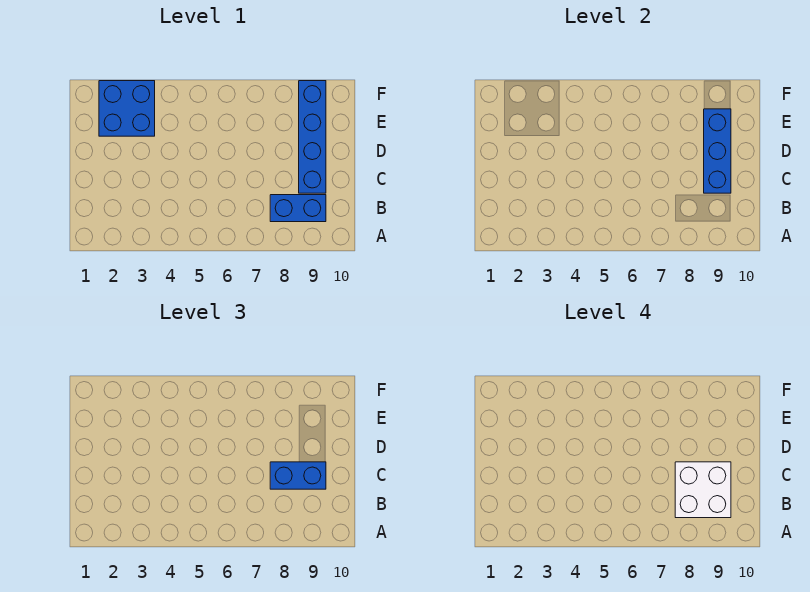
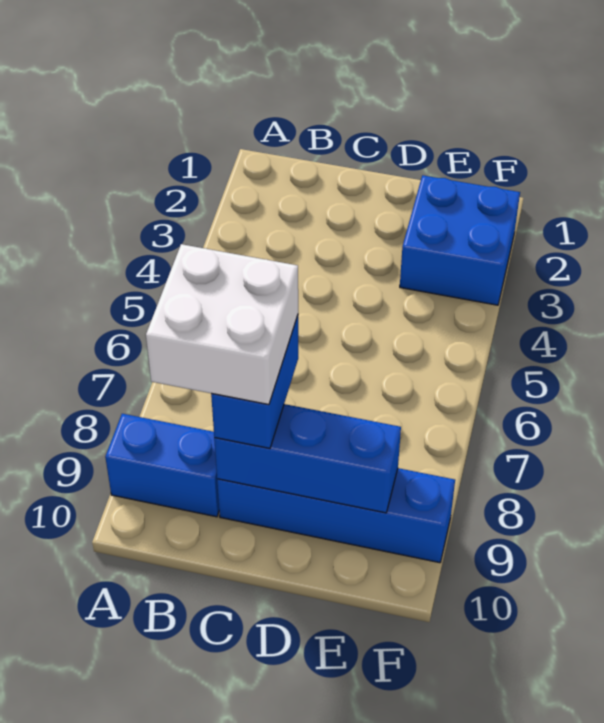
blue brick B8:B9 level 1 -> blue brick A9:B9 level 1

